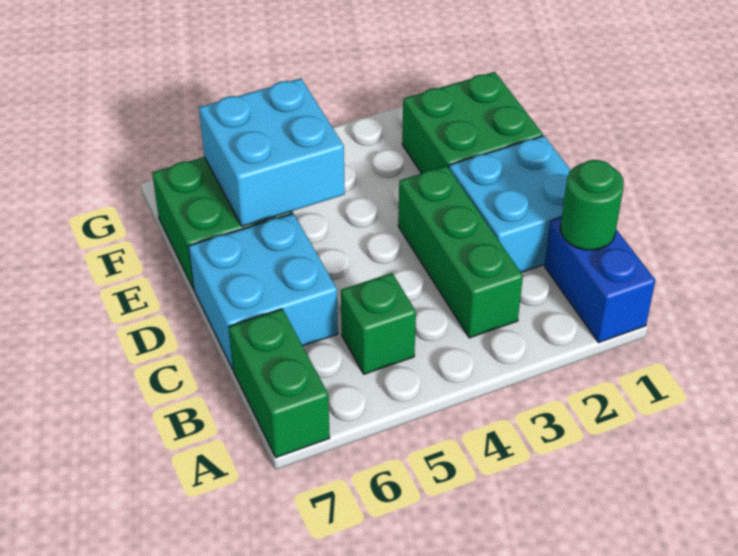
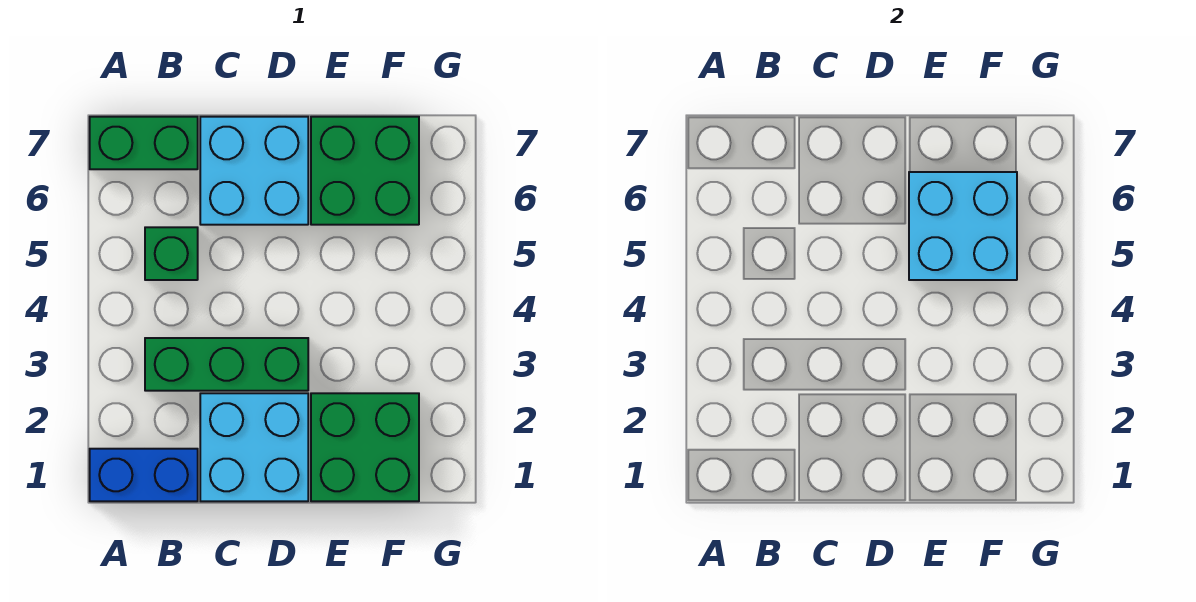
green round brick B1 level 2 -> none

